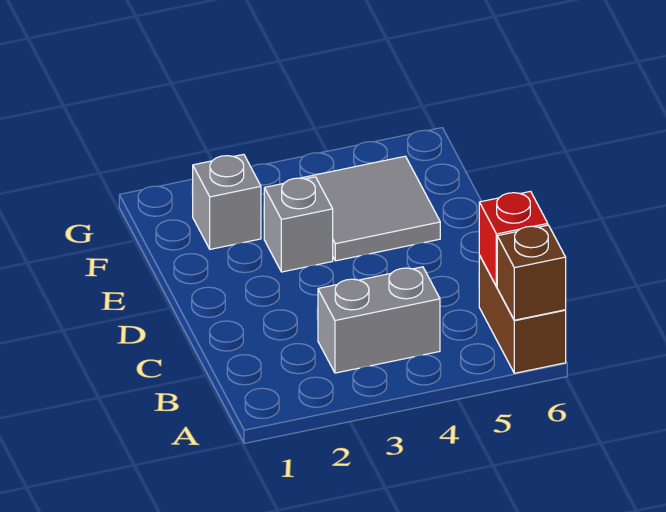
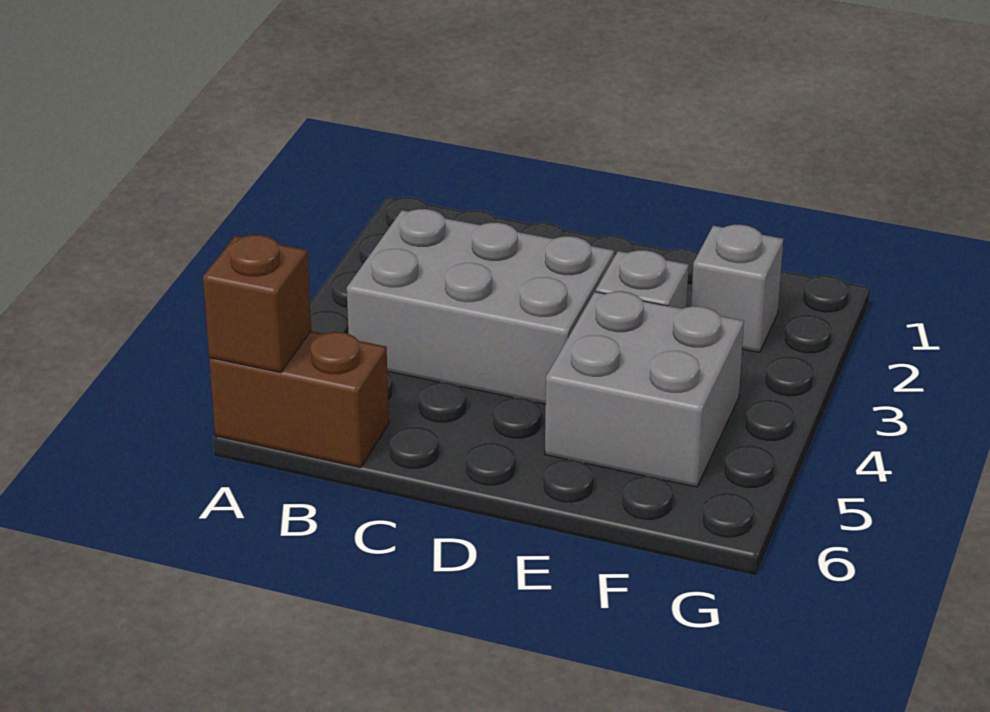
grey brick B3:B4 level 1 -> grey brick B3:D4 level 1
red brick B6 level 2 -> none
grey tile E4:F5 level 1 -> grey brick E4:F5 level 1

